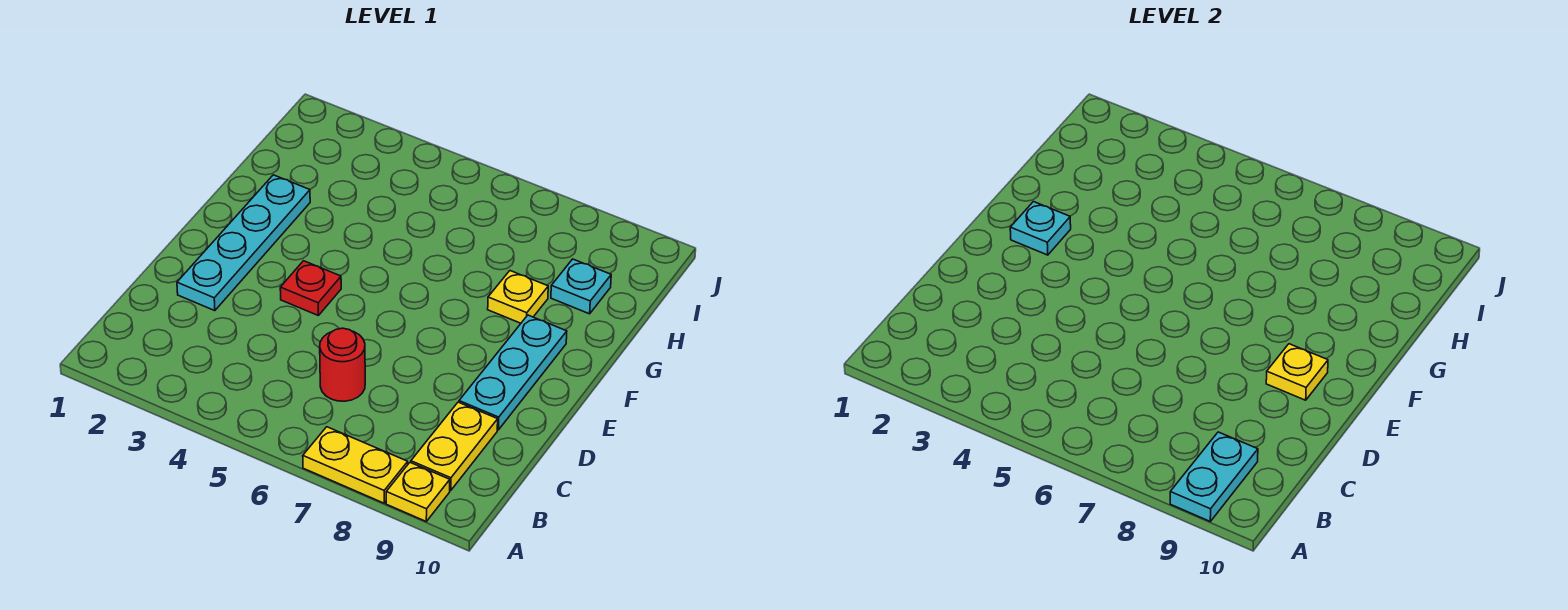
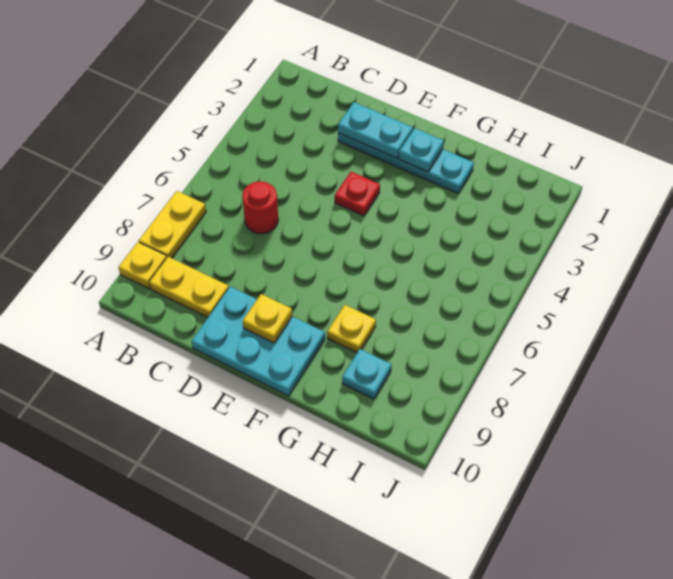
cyan plate A9:B9 level 2 -> cyan plate D2:E2 level 2
cyan plate D9:F9 level 1 -> cyan plate D9:F10 level 1

